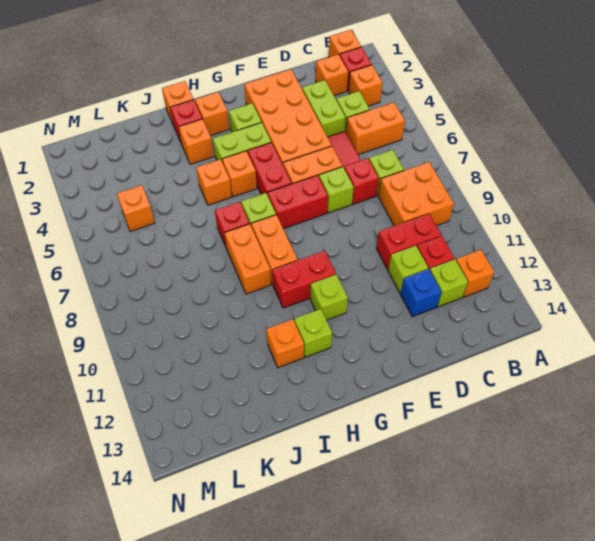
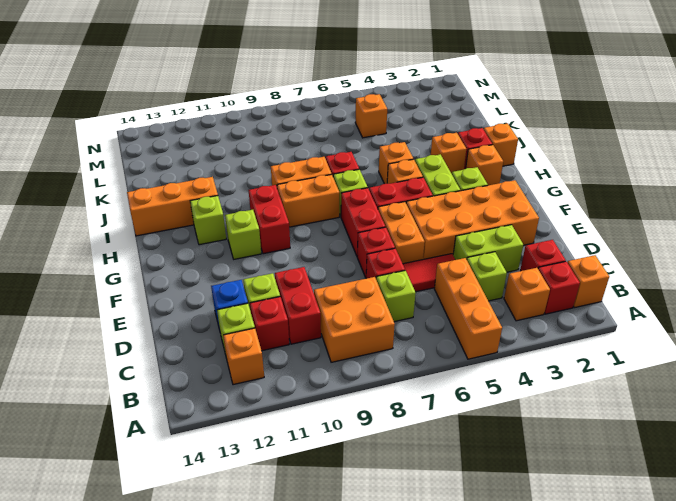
orange brick B5:C5 level 1 -> orange brick A5:C5 level 1
orange brick C2 level 1 -> red brick C2 level 1
lime brick E7 level 1 -> red brick E7 level 1
orange brick I12 level 1 -> orange brick I12:I14 level 1

